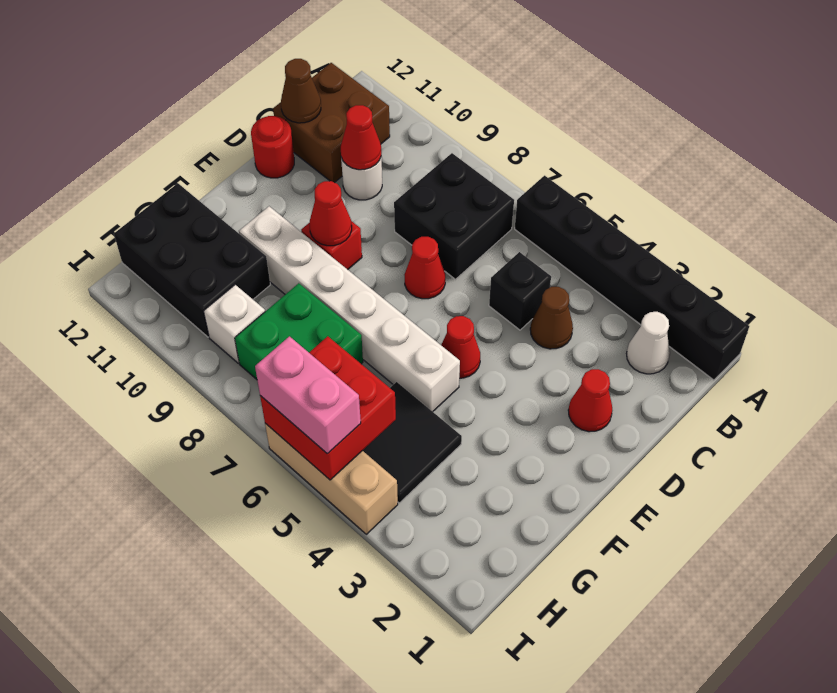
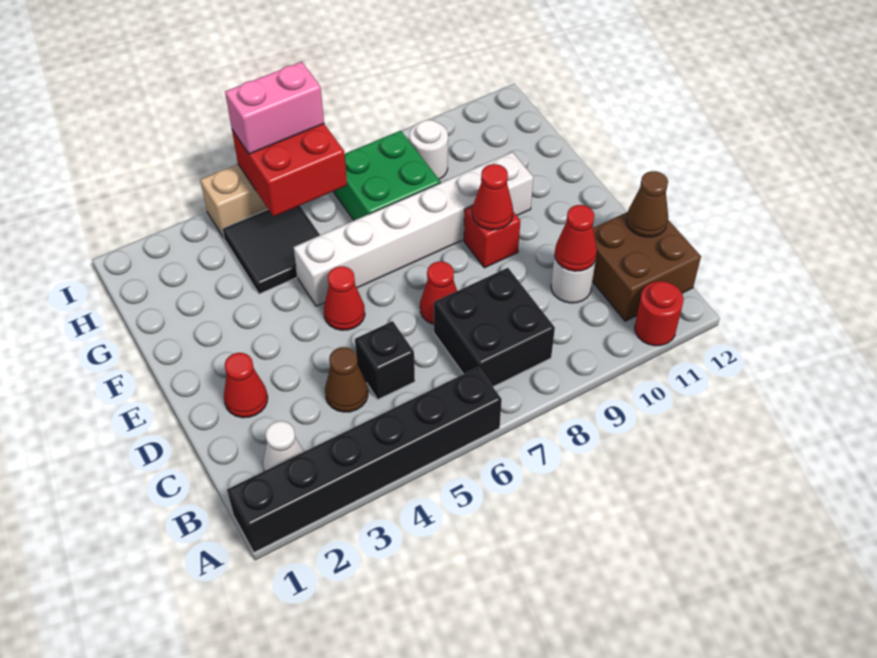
red round brick D12 level 1 -> red round brick A11 level 1
black brick G10:H12 level 1 -> none
white brick H9 level 1 -> white round brick H9 level 1

